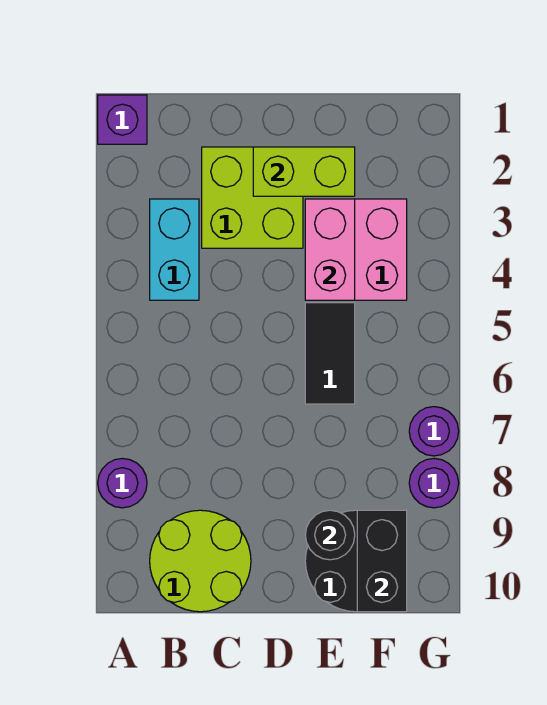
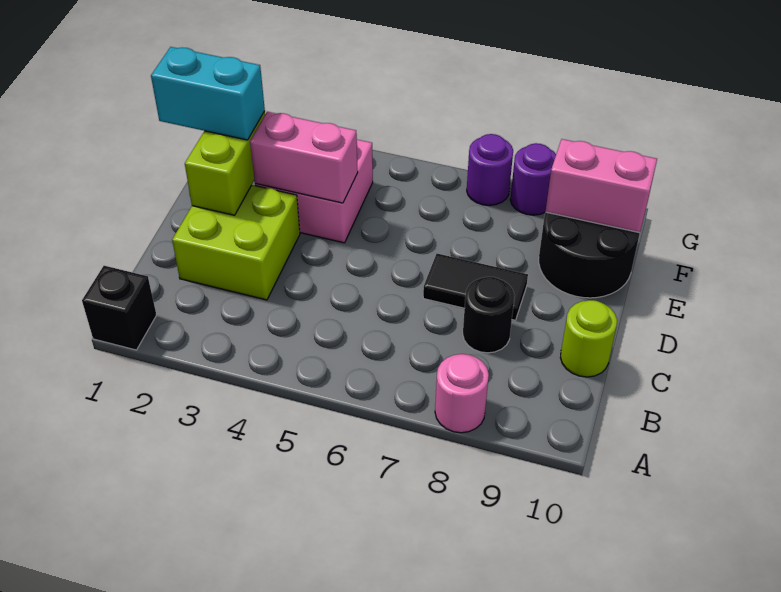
purple brick A1 level 1 -> black brick A1 level 1
purple round brick A8 level 1 -> pink round brick A8 level 1
cyan brick B3:B4 level 1 -> cyan brick E1:E2 level 3
lime round brick B9:C10 level 1 -> lime round brick C10 level 1
black tile E5:E6 level 1 -> black tile D7:D8 level 1
black round brick E9 level 2 -> black round brick C8 level 1
black brick F9:F10 level 2 -> pink brick F9:F10 level 2

